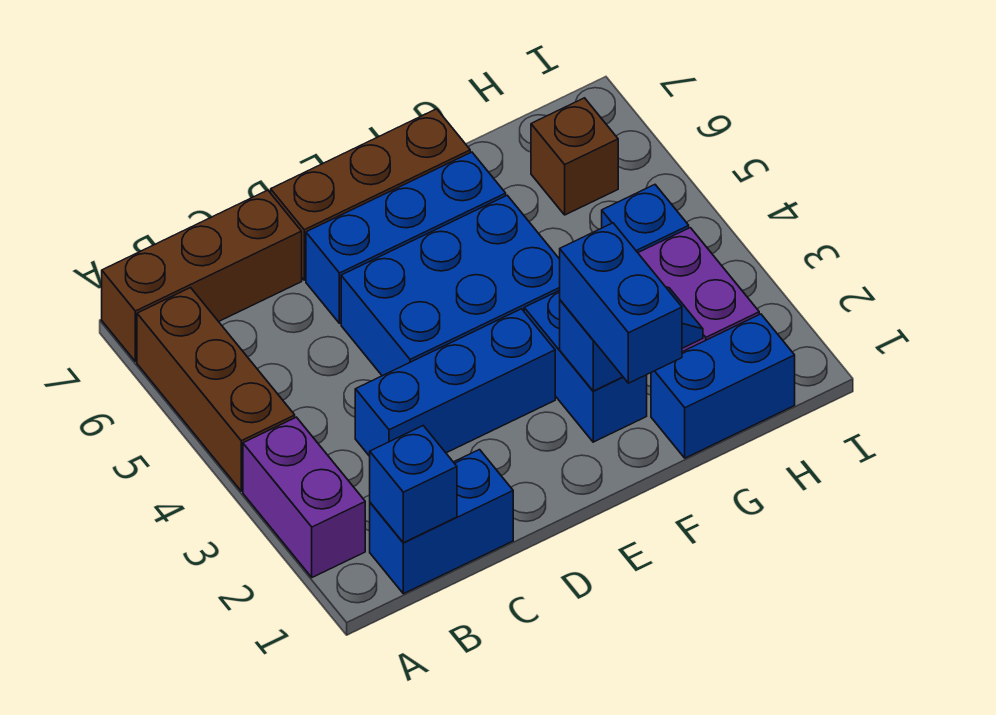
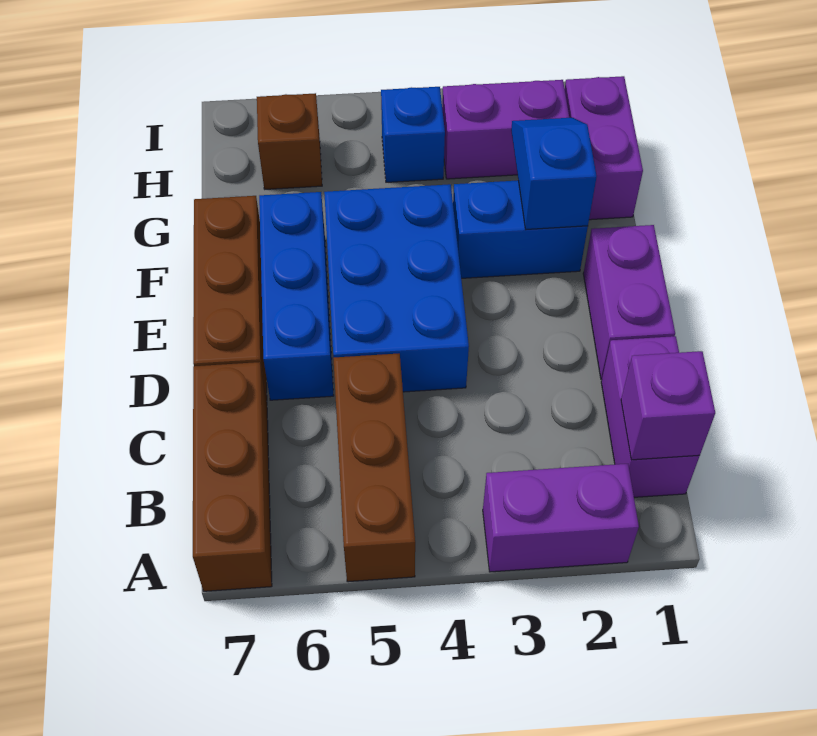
brown brick A4:A6 level 1 -> brown brick A5:C5 level 1
blue brick B1:C1 level 1 -> purple brick B1:C1 level 1
blue brick B1 level 2 -> purple brick B1 level 2
blue brick C3:E3 level 1 -> none
none -> purple brick D1:E1 level 1
blue brick F1:F2 level 3 -> none
blue brick G1:H1 level 1 -> purple brick G1:H1 level 1

